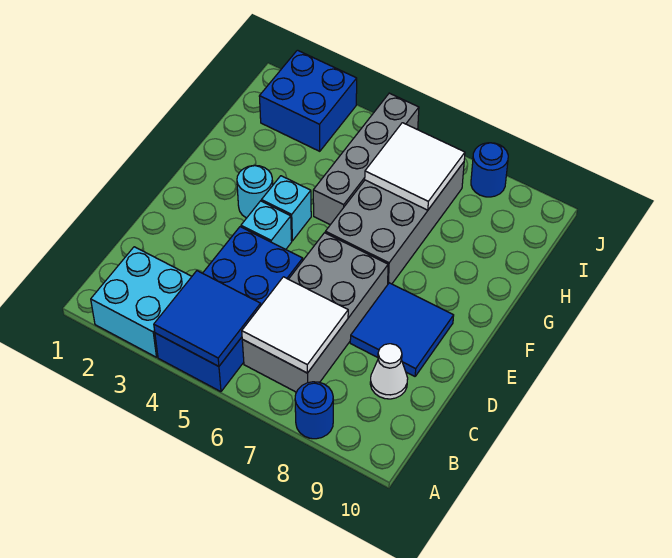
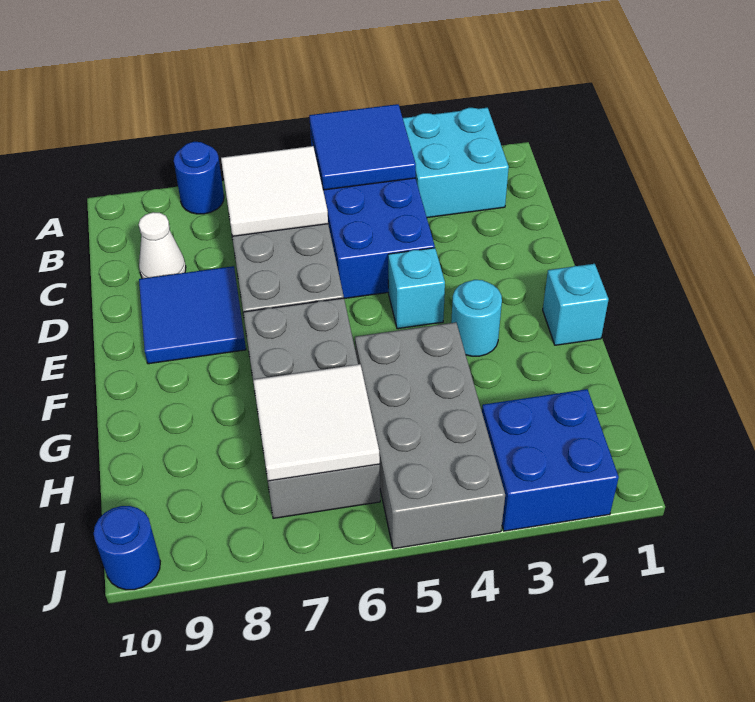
cyan brick F4 level 1 -> cyan brick F1 level 1
grey brick G5:J5 level 1 -> grey brick G4:J5 level 1
blue round brick J8 level 1 -> blue round brick J10 level 1

